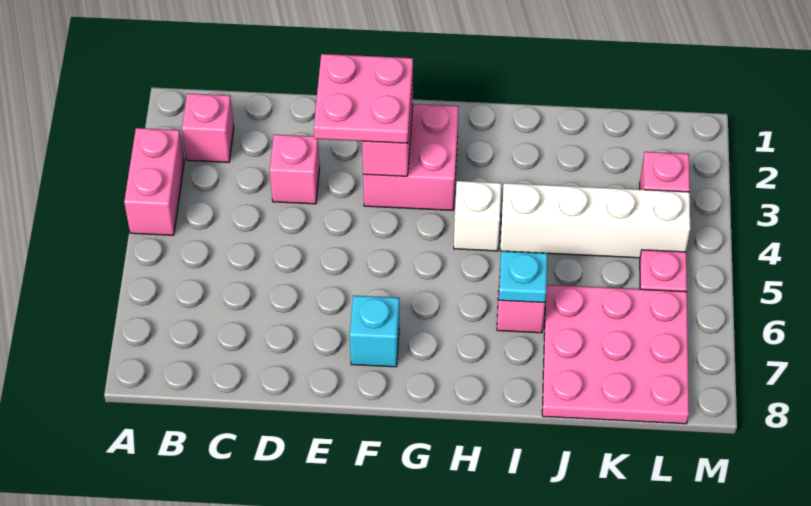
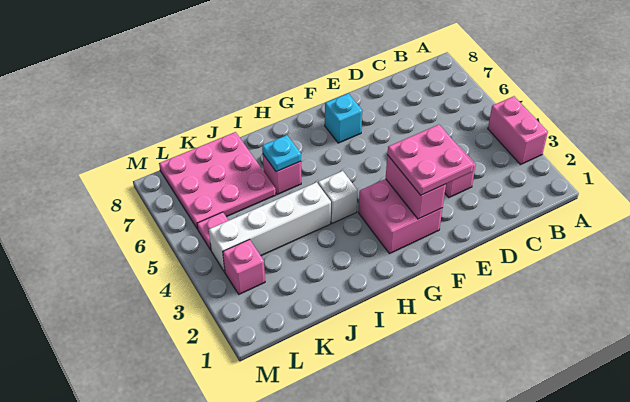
pink brick B2 level 1 -> none

